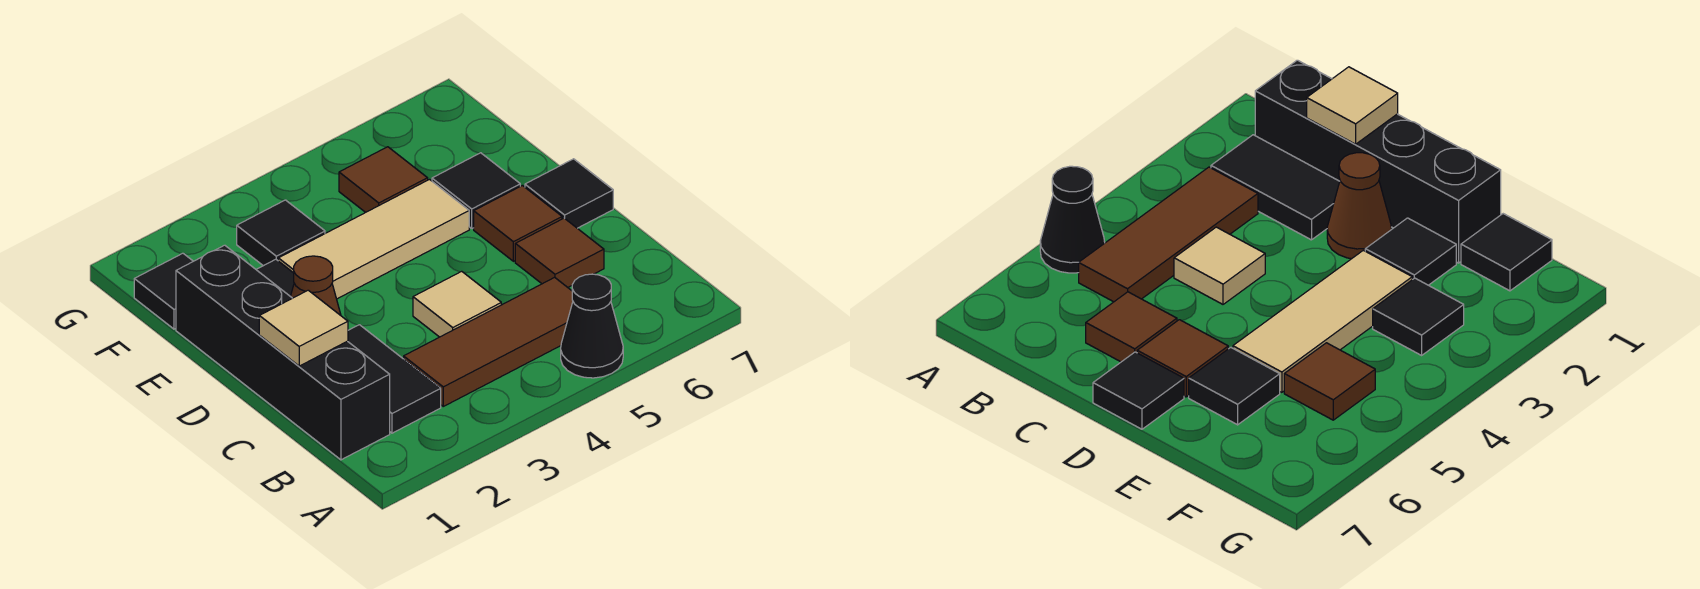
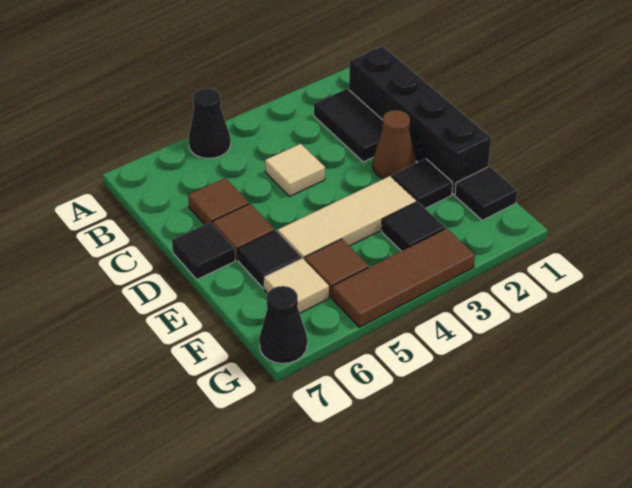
brown tile B3:B5 level 1 -> brown tile G3:G5 level 1
tan tile C1 level 2 -> tan tile F6 level 1
none -> black cone G7 level 1

